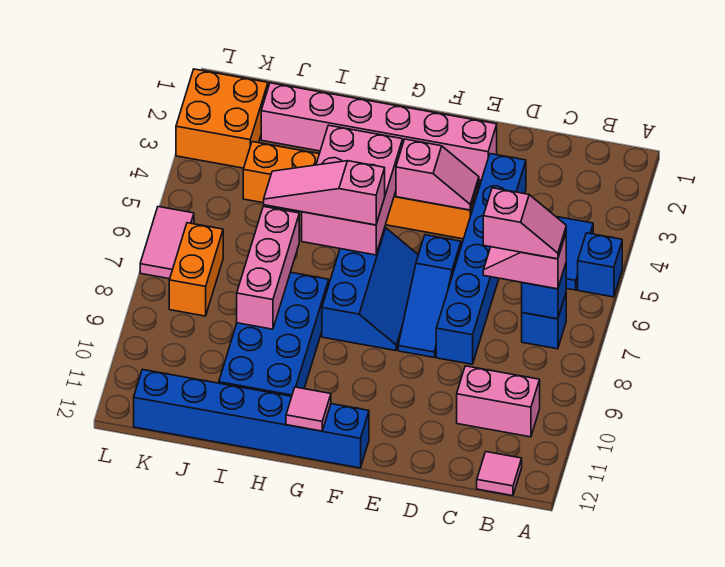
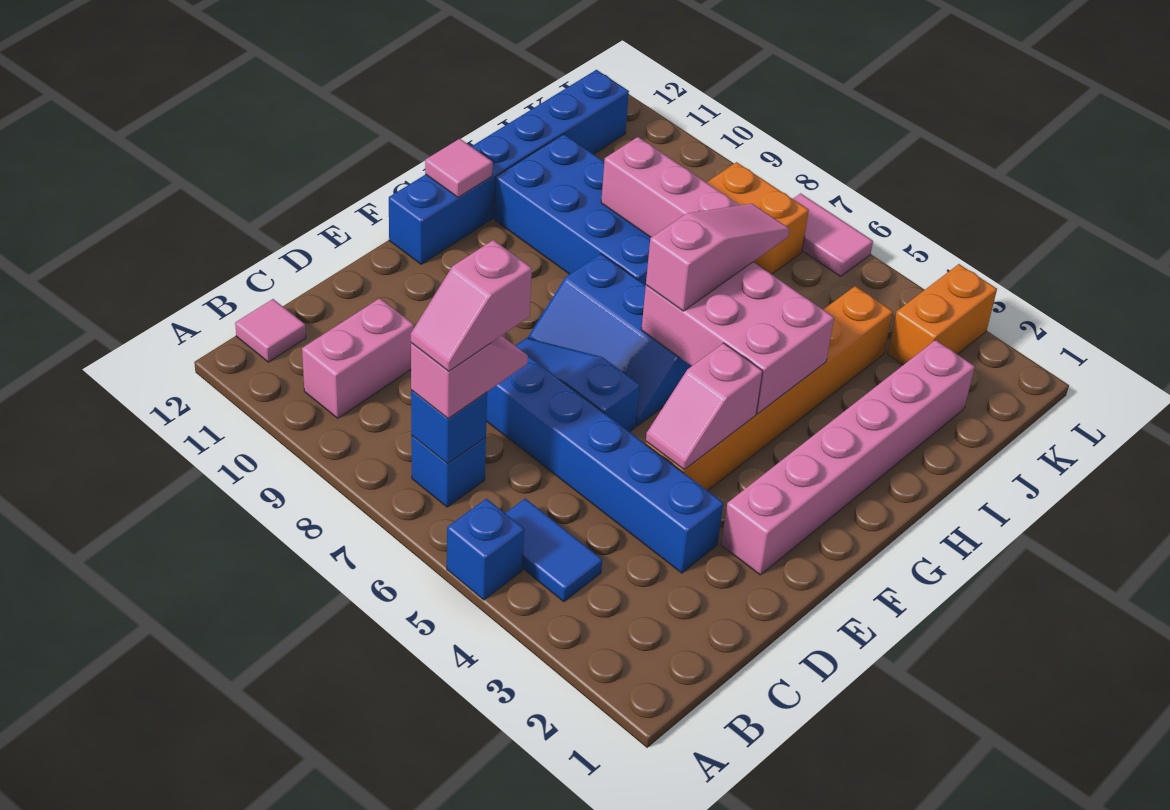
orange brick K2:L3 level 1 -> orange brick K3:L3 level 1

